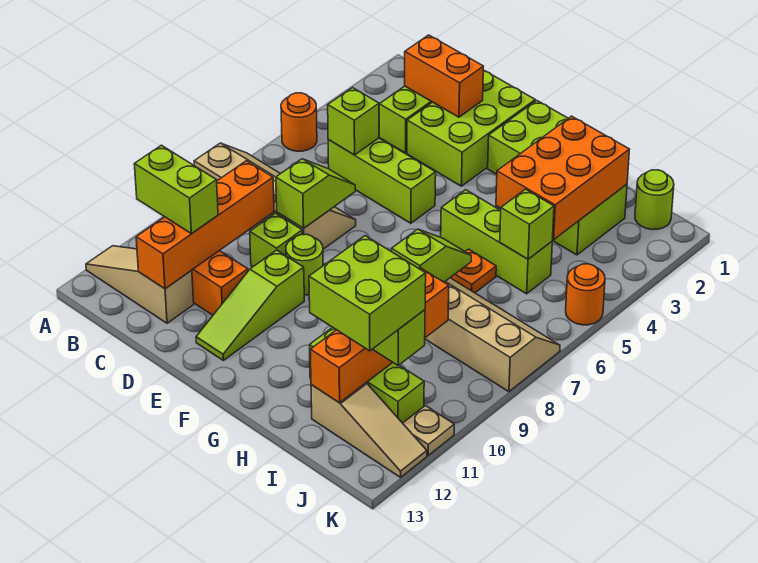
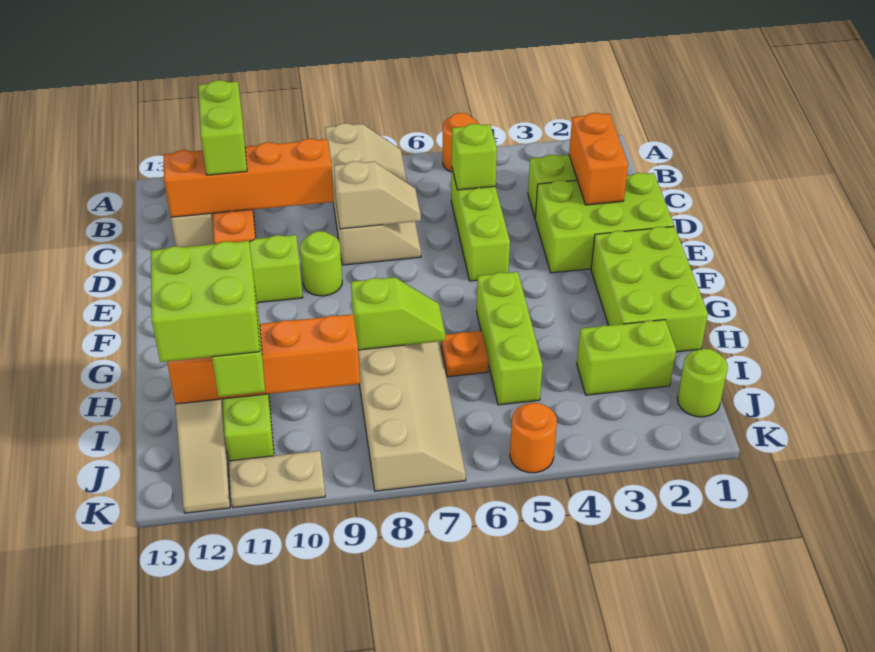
lime slope D7:D8 level 2 top 8 -> tan slope D7:D8 level 2 top 8
lime brick D9 level 1 -> none
orange brick H2:I4 level 2 -> none
lime brick I5 level 2 -> none
tan plate K11 level 1 -> tan plate K10:K11 level 1

